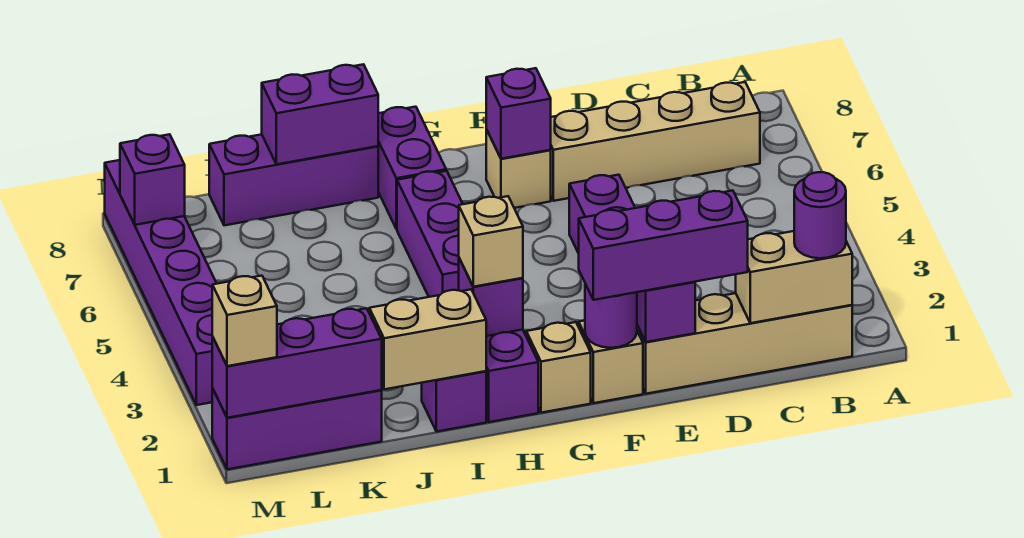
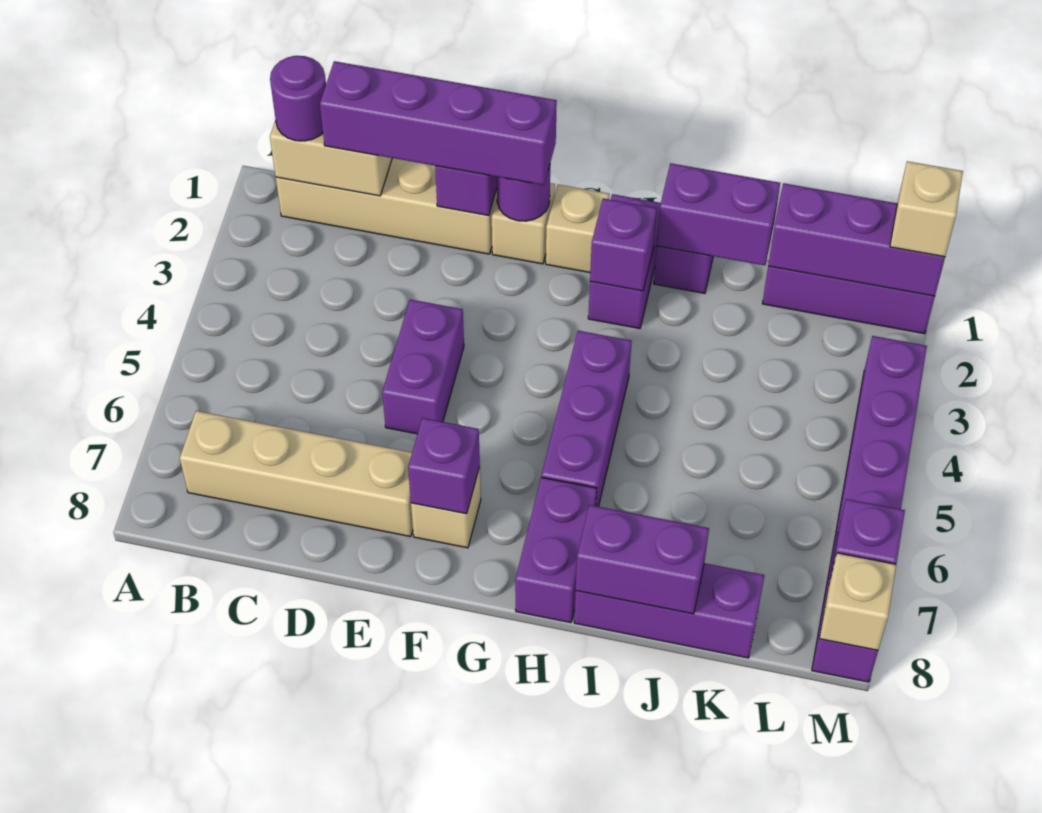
purple brick D1:F1 level 3 -> purple brick C1:F1 level 3
tan brick H2 level 3 -> tan brick M8 level 2
tan brick I1:J1 level 2 -> purple brick I1:J1 level 2

